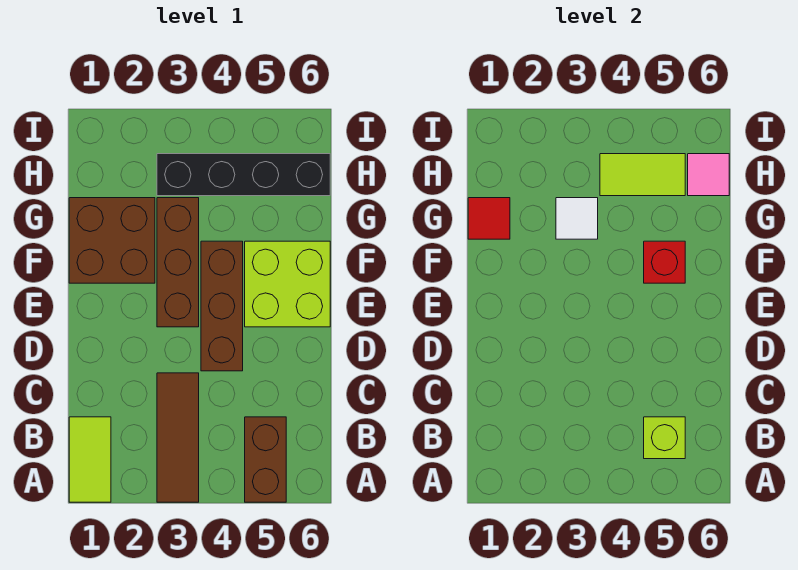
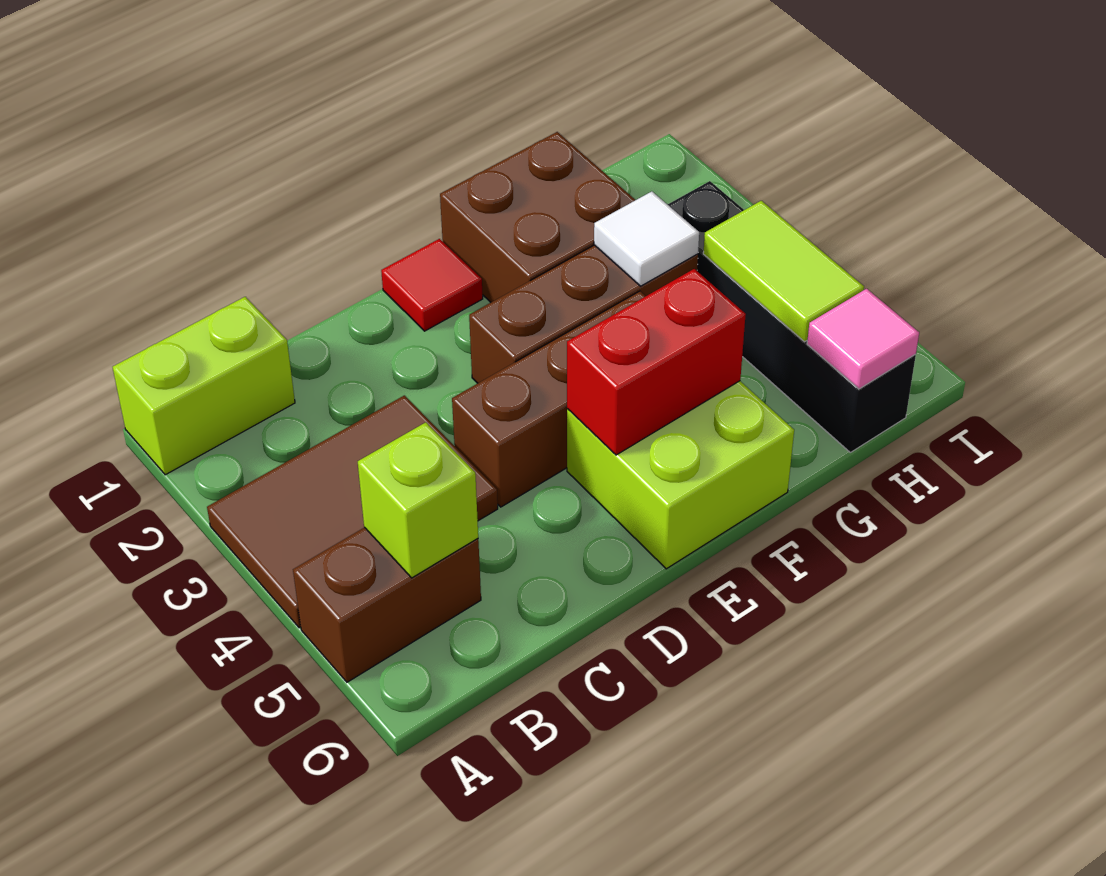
lime tile A1:B1 level 1 -> lime brick A1:B1 level 1
brown tile A3:C3 level 1 -> brown tile A3:C4 level 1
red brick F5 level 2 -> red brick E5:F5 level 2
red tile G1 level 2 -> red tile E1 level 1

